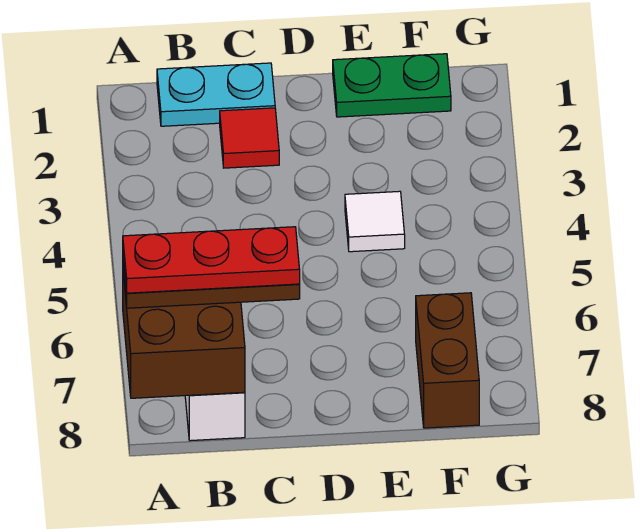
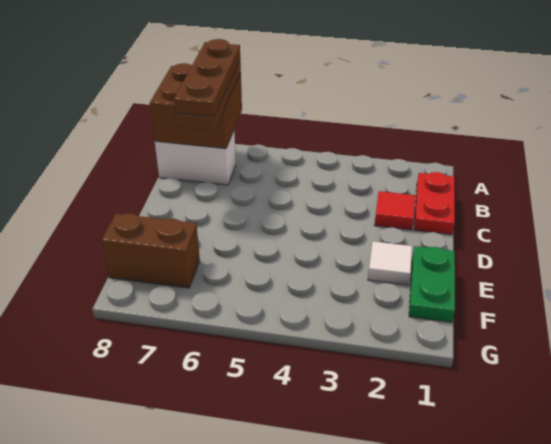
red plate A7:C7 level 4 -> brown plate A7:C7 level 4
cyan plate B1:C1 level 1 -> red plate B1:C1 level 1
white tile E4 level 1 -> white tile E2 level 1

